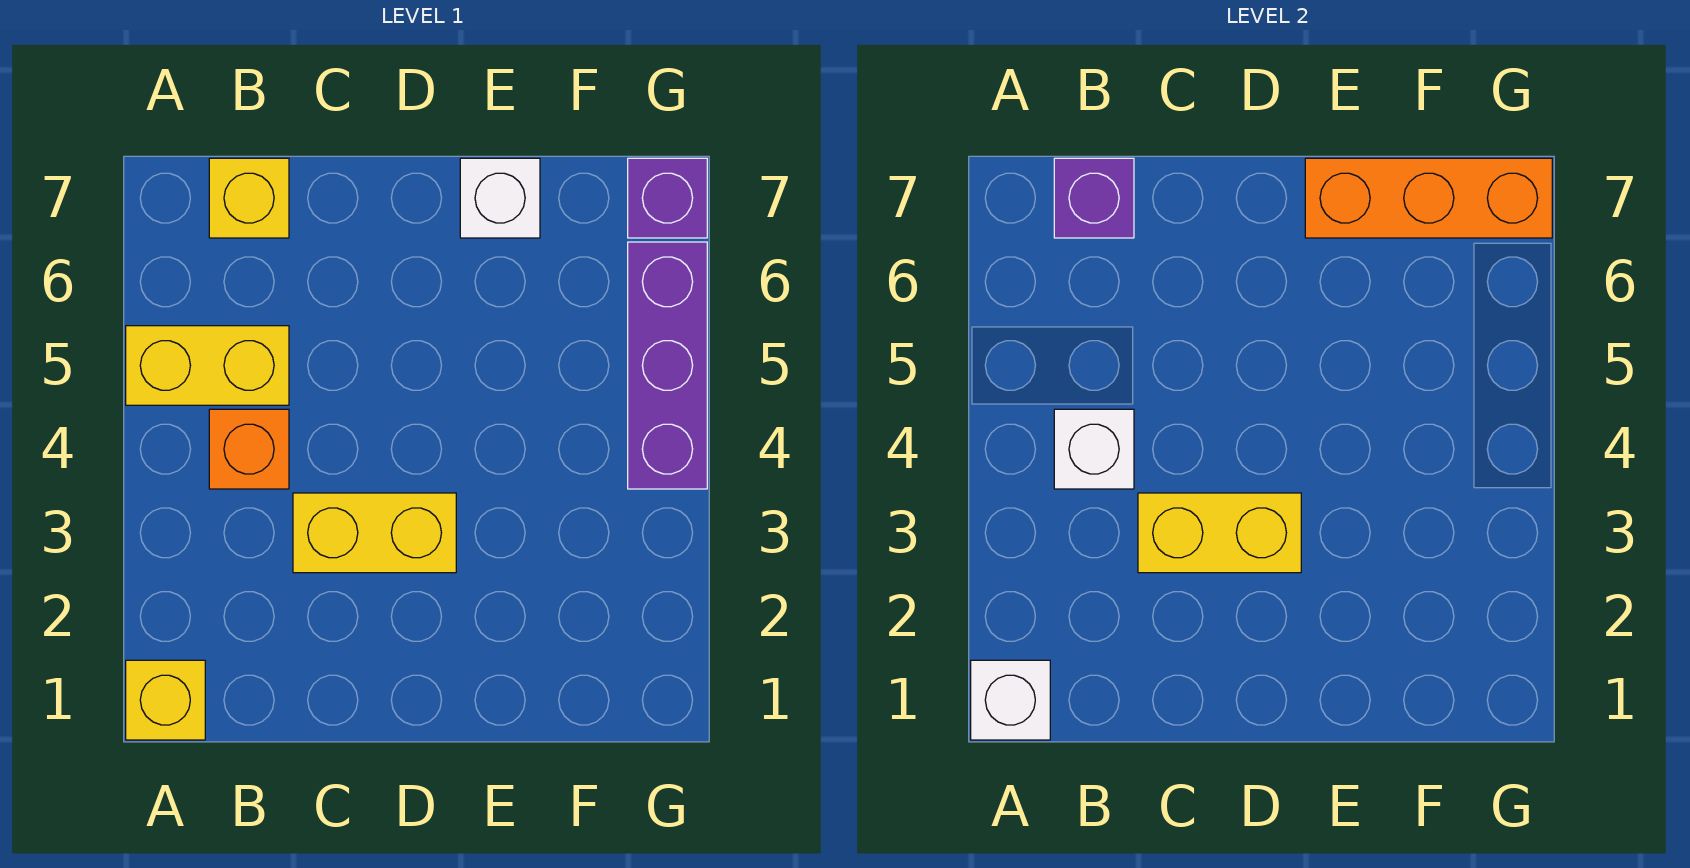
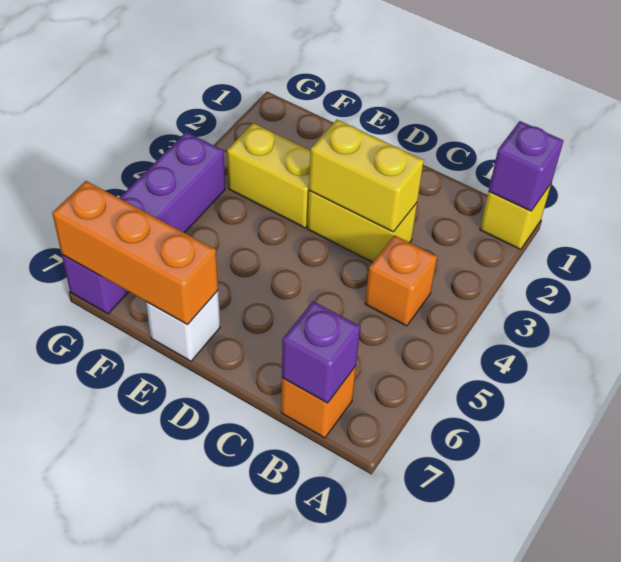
white brick A1 level 2 -> purple brick A1 level 2
yellow brick A5:B5 level 1 -> yellow brick E3:F3 level 1
white brick B4 level 2 -> none
yellow brick B7 level 1 -> orange brick B7 level 1

